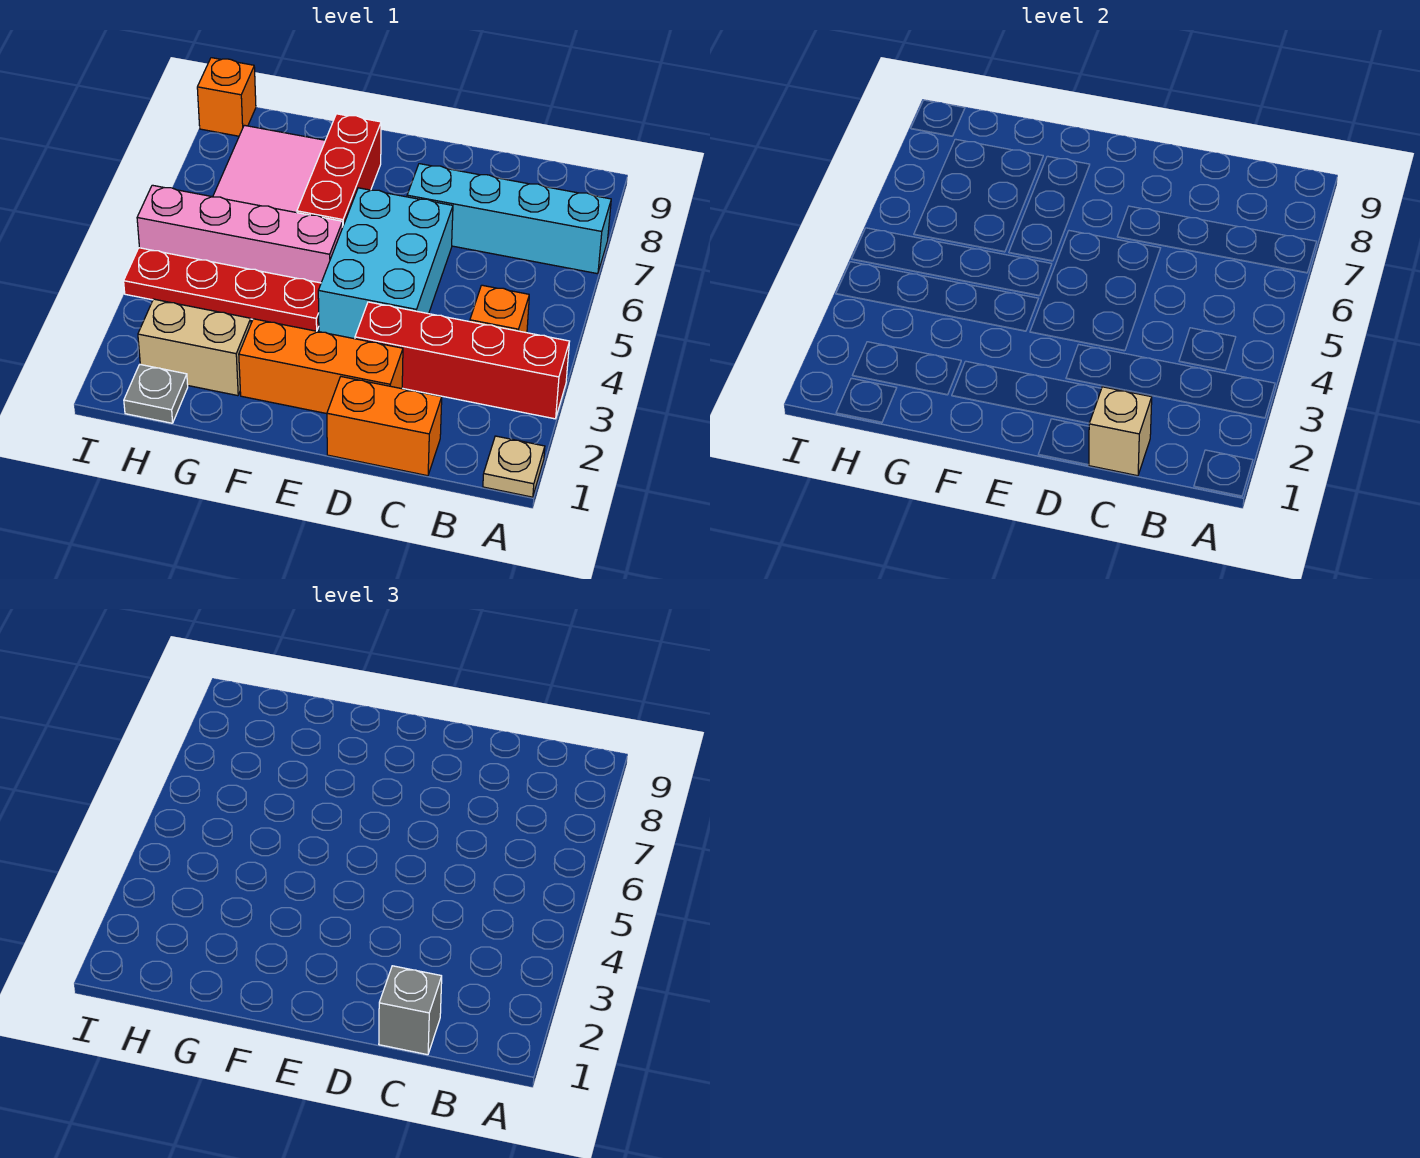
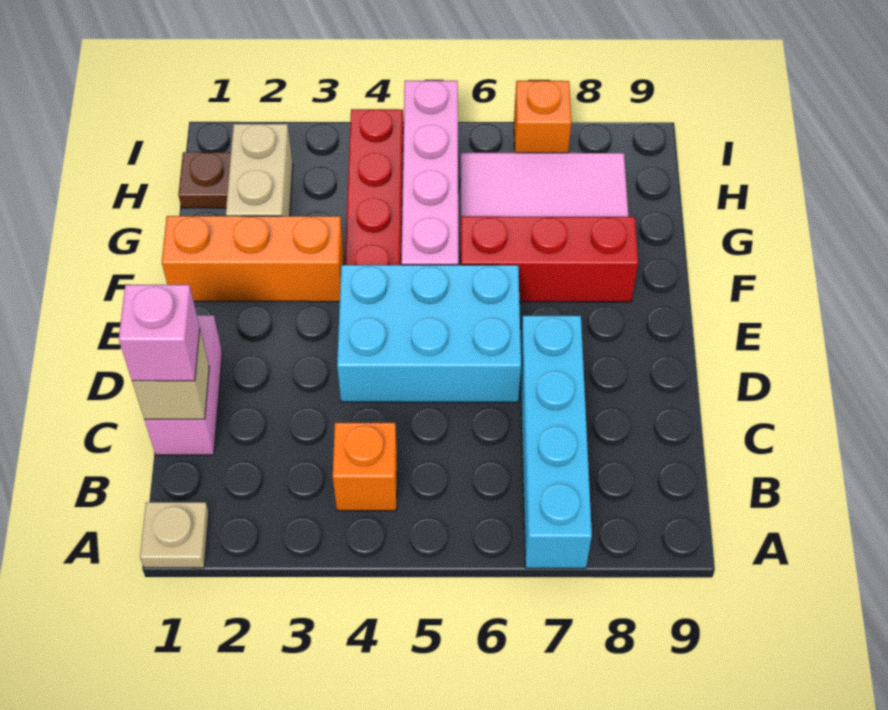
red brick A3:D3 level 1 -> none
orange brick C1:D1 level 1 -> pink brick C1:D1 level 1
grey brick C1 level 3 -> pink brick C1 level 3
orange brick D2:F2 level 1 -> orange brick F1:F3 level 1
grey plate H1 level 1 -> brown plate H1 level 1
orange brick I9 level 1 -> orange brick I7 level 1

